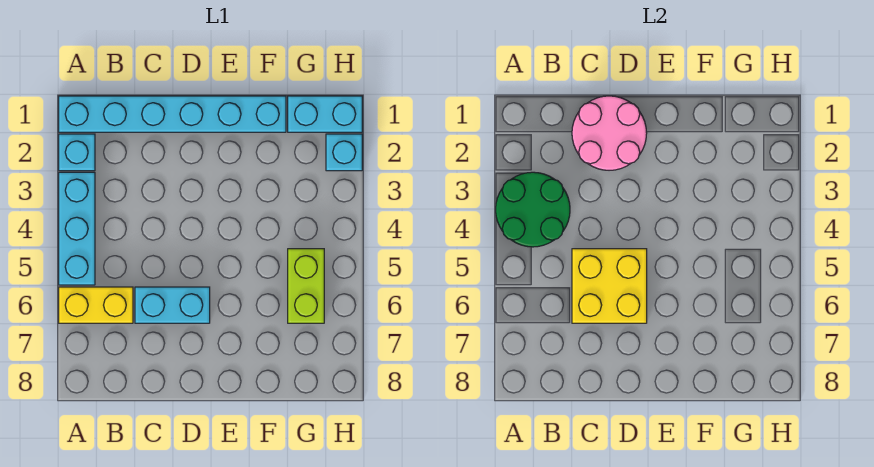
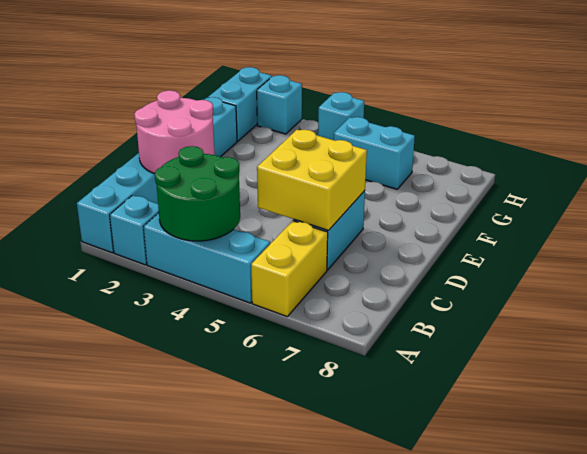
lime brick G5:G6 level 1 -> cyan brick G5:G6 level 1
none -> cyan brick H4 level 1

